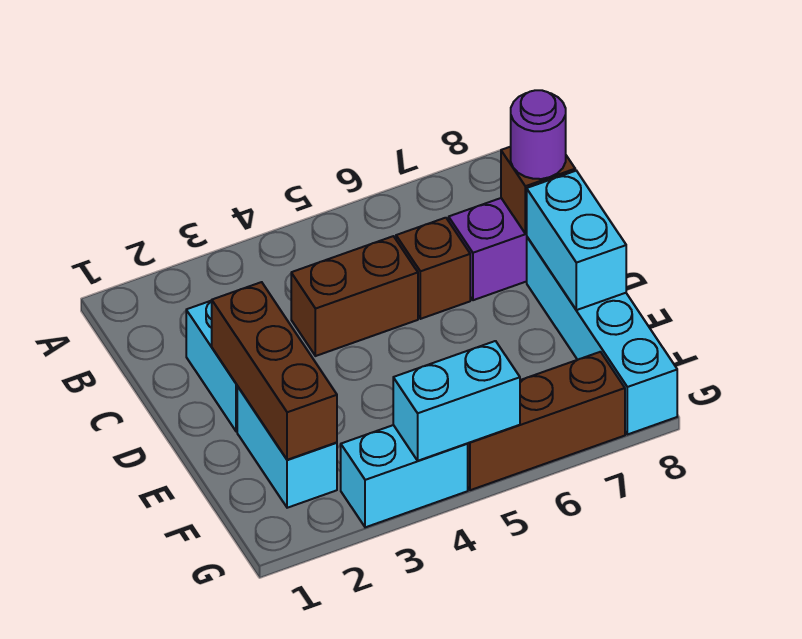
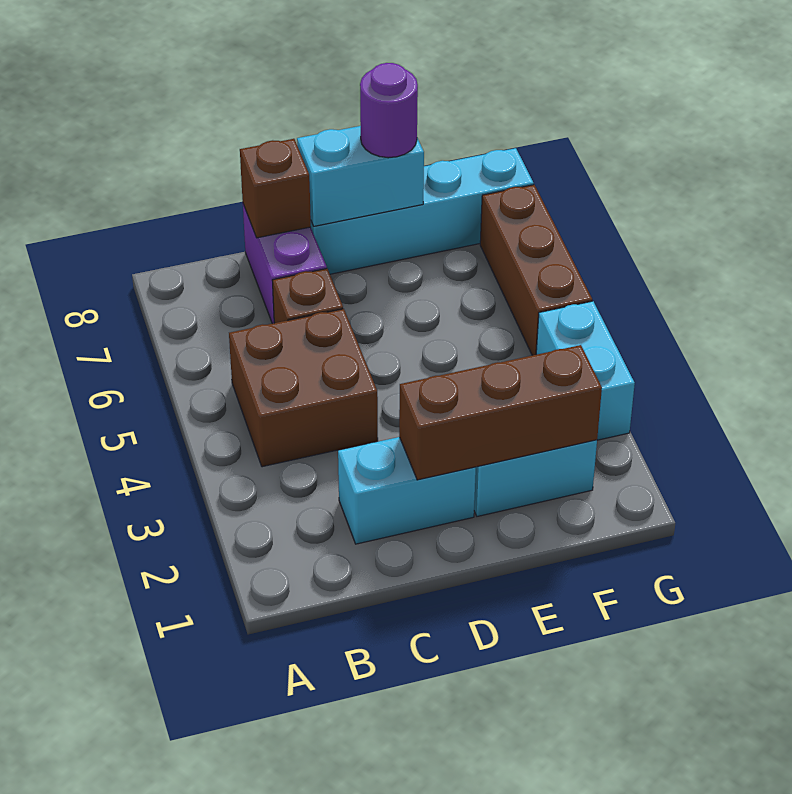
brown brick C4:C5 level 1 -> brown brick B4:C5 level 1
purple round brick C8 level 3 -> purple round brick E8 level 3
cyan brick G4:G5 level 2 -> none

